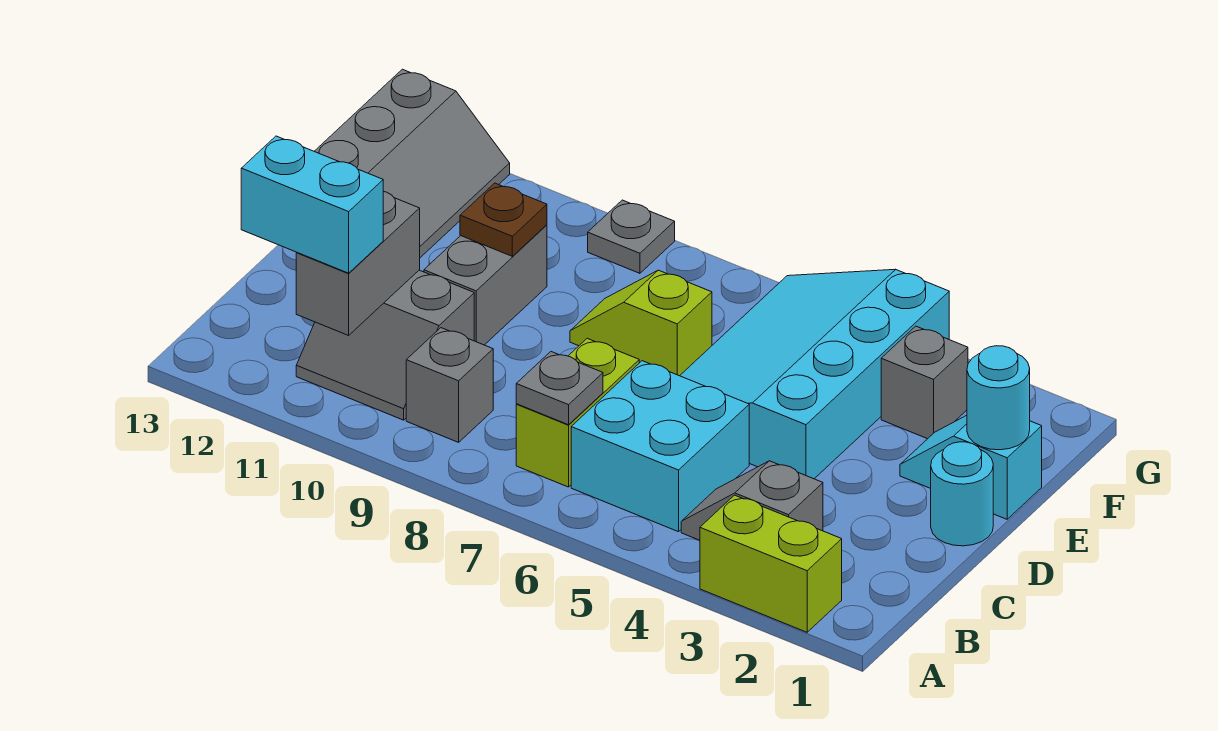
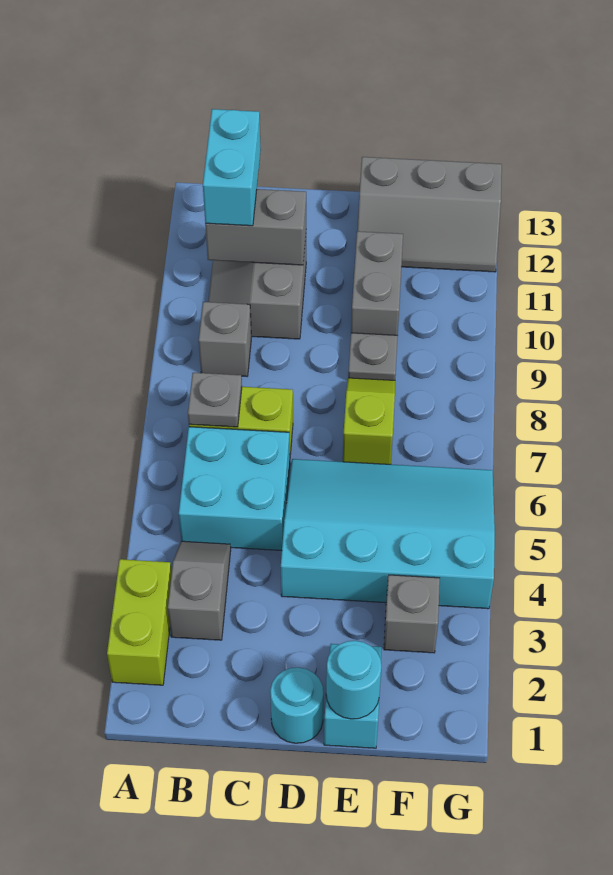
grey brick D10:E10 level 1 -> grey brick E10:E11 level 1
brown plate E10 level 2 -> none
grey plate G9 level 1 -> grey plate E9 level 1

